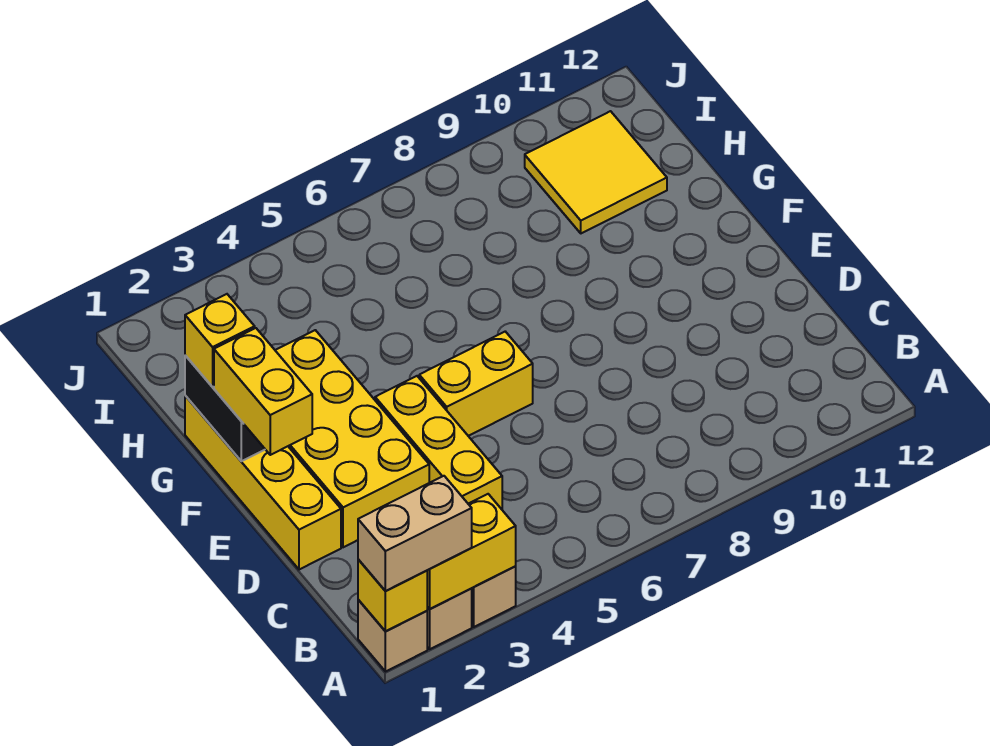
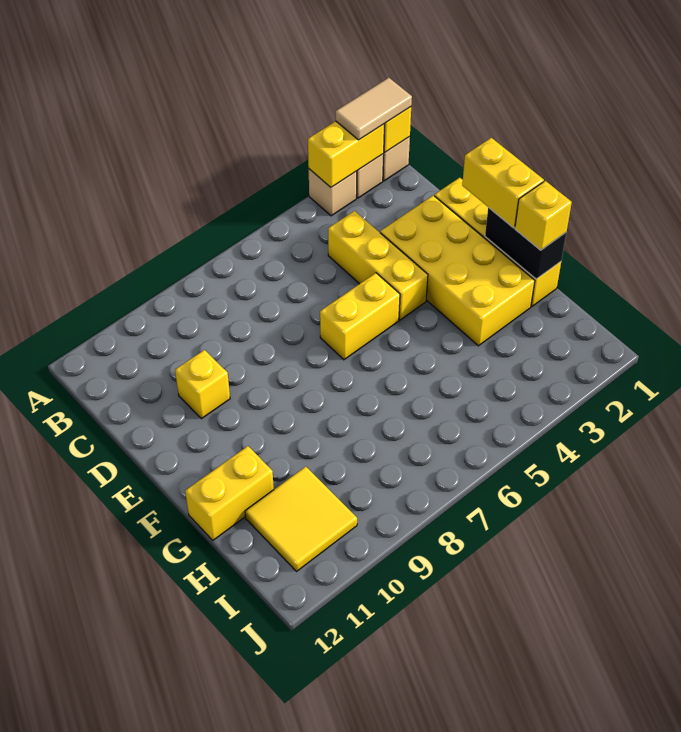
tan brick A1:A2 level 3 -> tan tile A1:A2 level 3
none -> yellow brick D10 level 1
none -> yellow brick G11:G12 level 1

